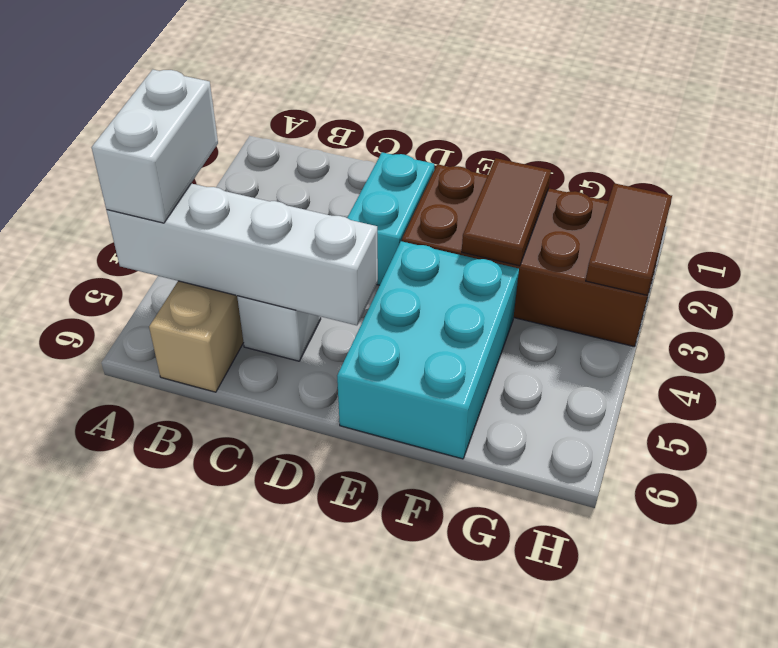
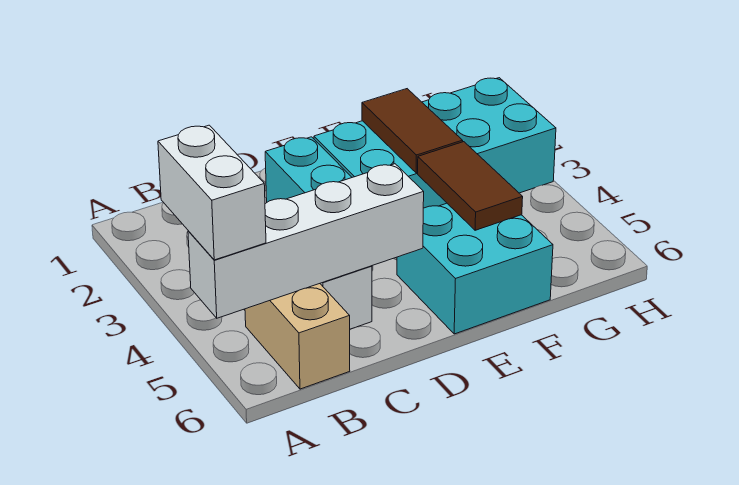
brown brick E2:H3 level 1 -> cyan brick E2:H3 level 1
cyan brick E4:F6 level 1 -> cyan brick E5:F6 level 1
brown tile H2:H3 level 2 -> brown tile F4:F5 level 2

